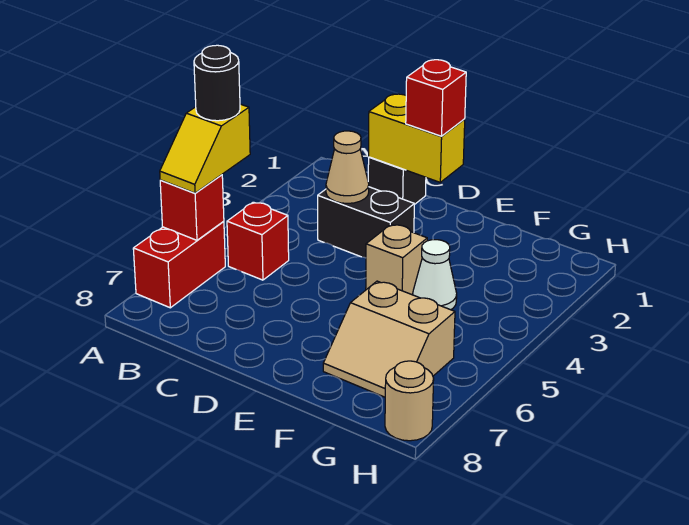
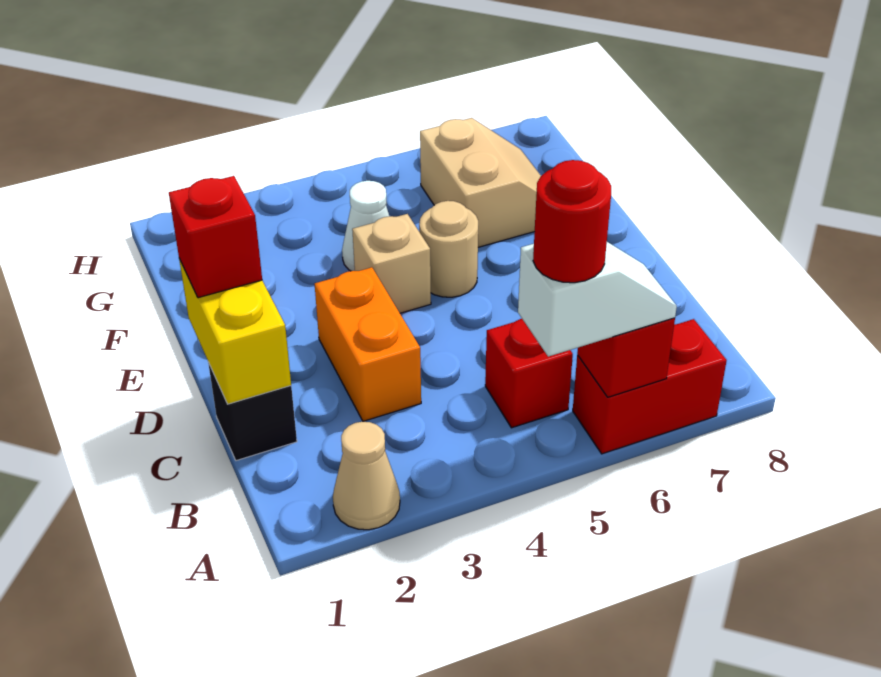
yellow slope A5:A6 level 3 top 5 -> white slope A5:A6 level 3 top 5
black round brick A5 level 4 -> red round brick A5 level 4
black brick C3:D3 level 1 -> orange brick C3:D3 level 1
tan cone C3 level 2 -> tan cone A2 level 1
tan round brick H8 level 1 -> tan round brick E5 level 1

